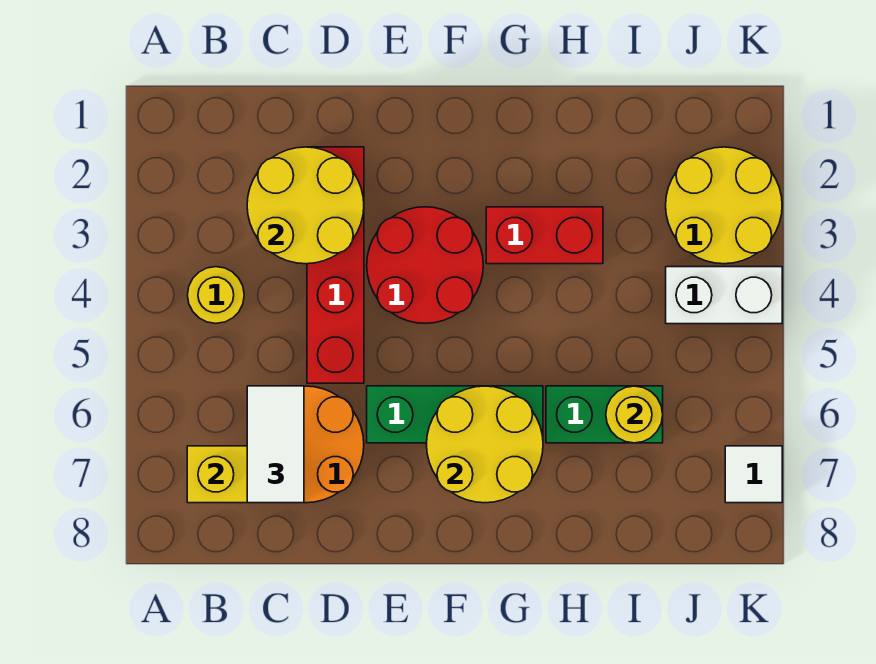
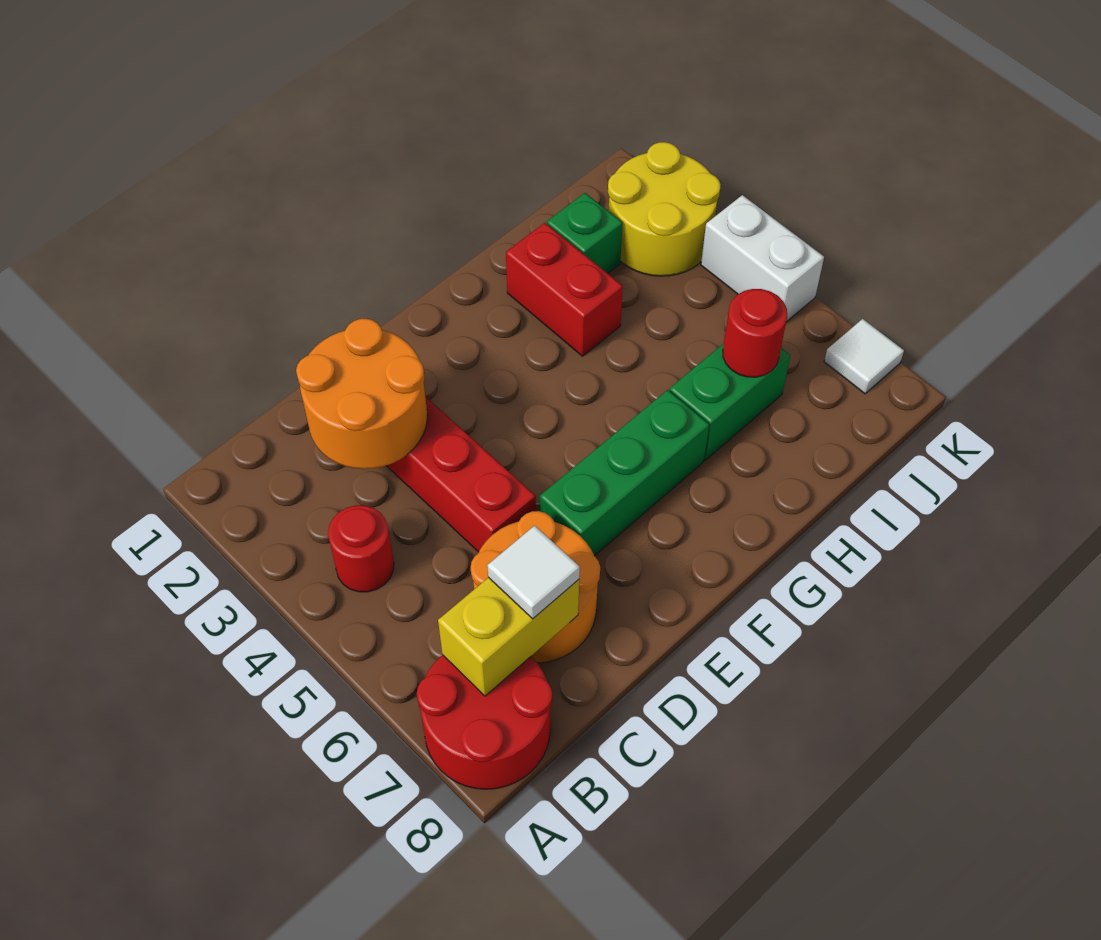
yellow round brick B4 level 1 -> red round brick B4 level 1
yellow round brick C2:D3 level 2 -> orange round brick C2:D3 level 2
white tile C6:C7 level 3 -> white tile C7 level 3
red round brick E3:F4 level 1 -> red round brick A7:B8 level 1
yellow round brick F6:G7 level 2 -> none
red brick G3:H3 level 1 -> red brick H2:H3 level 1
none -> green brick I2 level 1
yellow round brick I6 level 2 -> red round brick I6 level 2
white brick J4:K4 level 1 -> white brick K4:K5 level 1

